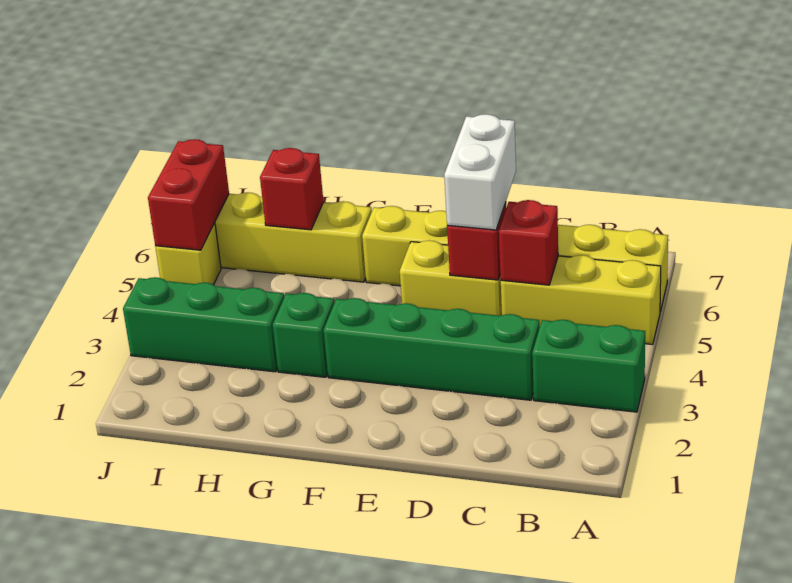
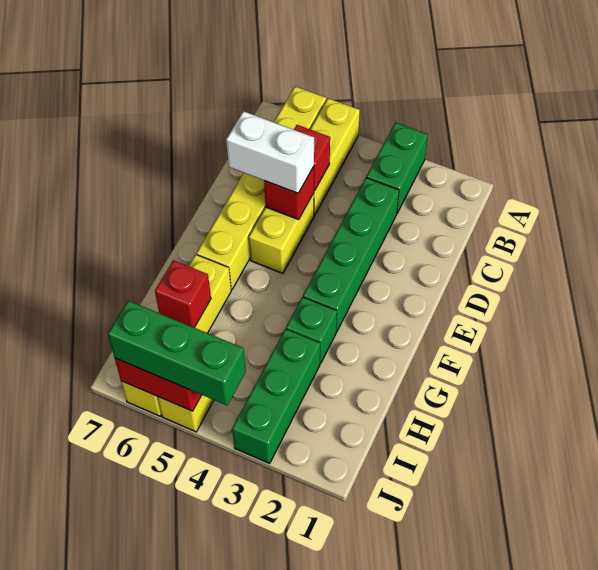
none -> green brick J4:J6 level 3

